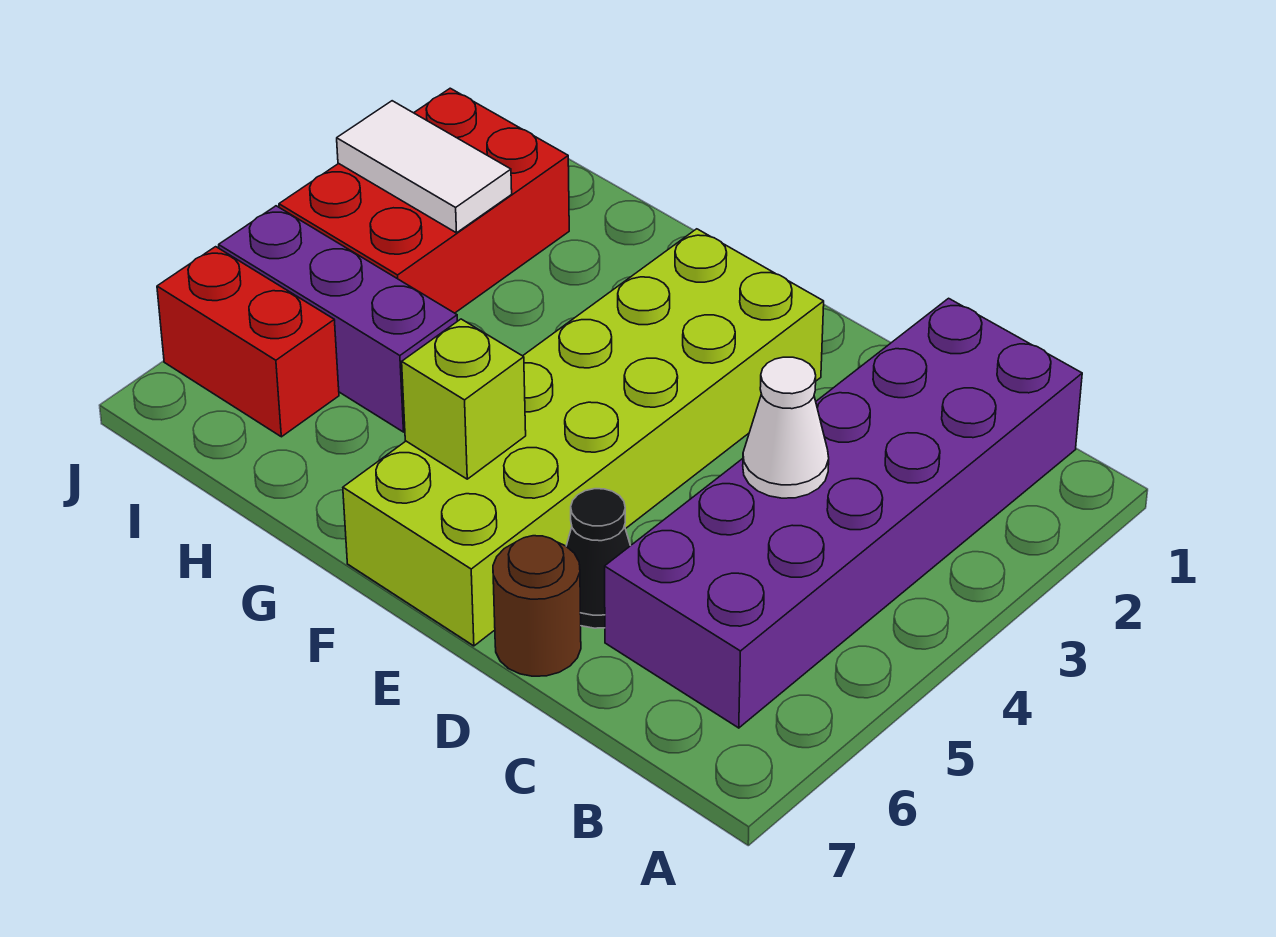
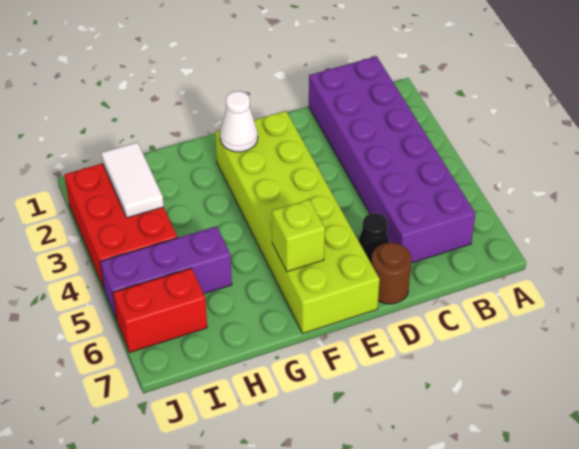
white cone C4 level 2 -> white cone F2 level 2
white tile I3:J3 level 2 -> white tile I2:I3 level 2

